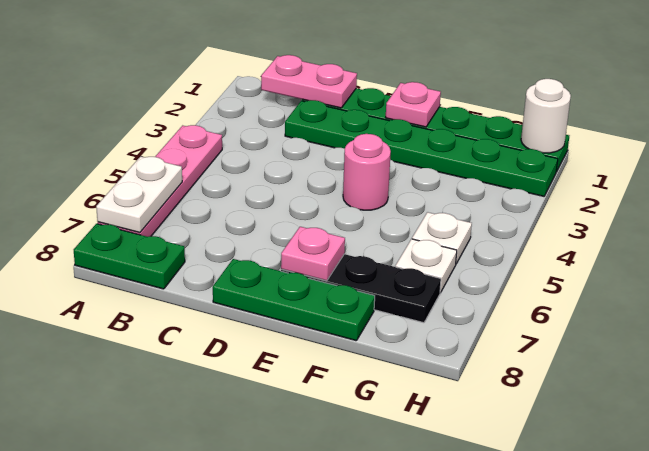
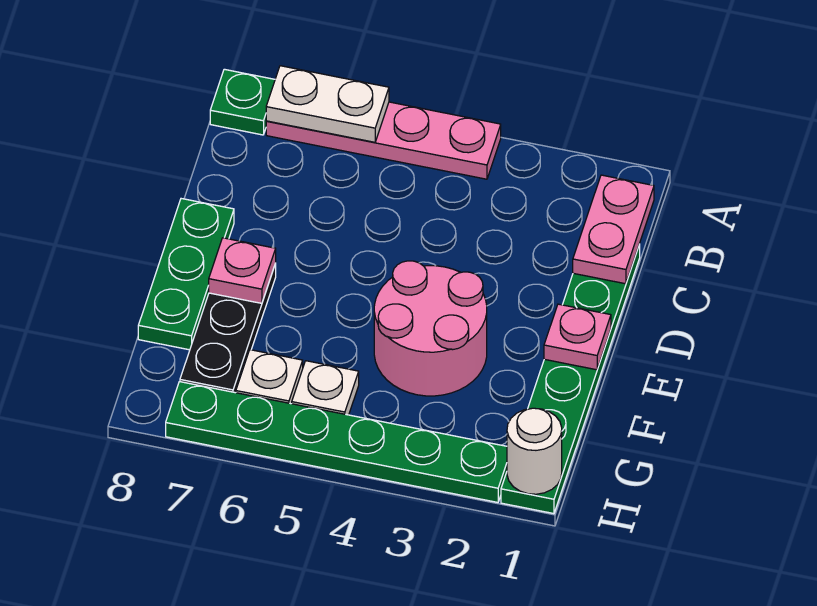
green plate A8:B8 level 1 -> green plate A8 level 1
green plate C2:H2 level 1 -> green plate H2:H7 level 1
pink round brick E4 level 1 -> pink round brick E3:F4 level 1

